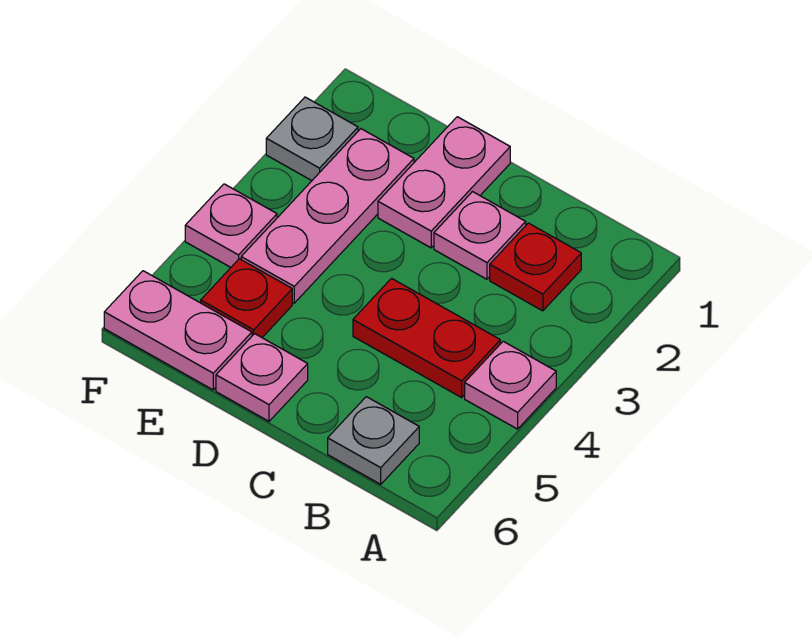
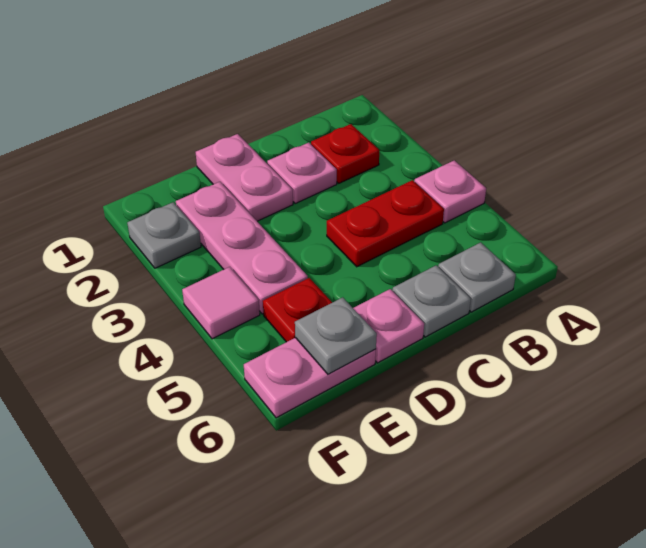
none -> grey plate C6 level 1
none -> grey plate E6 level 2
pink plate F4 level 1 -> pink tile F4 level 1

